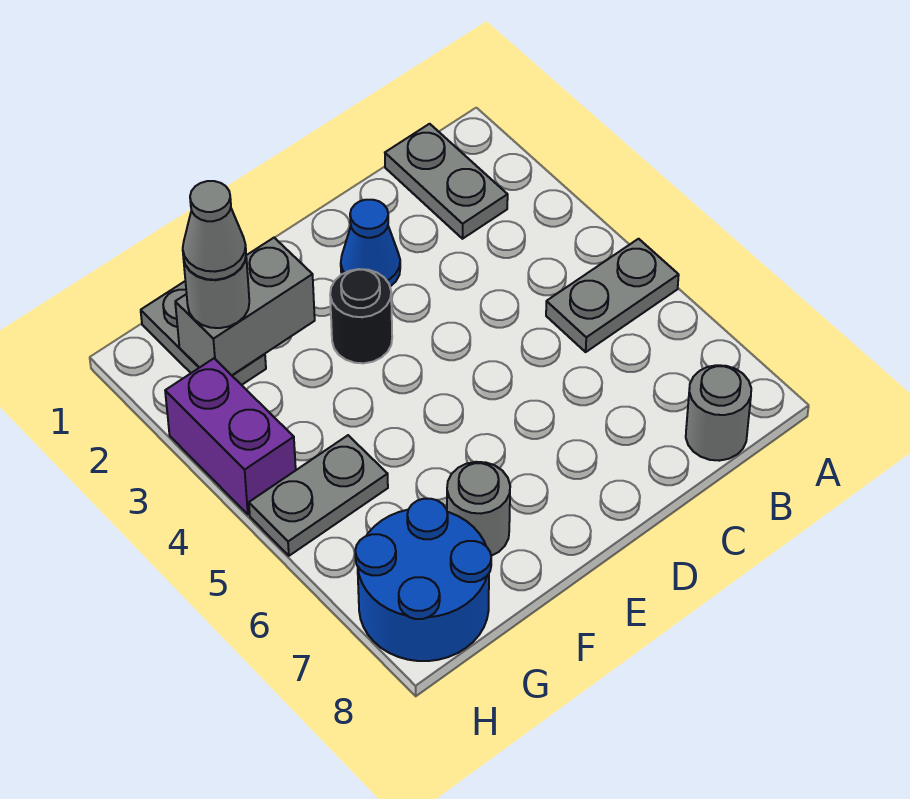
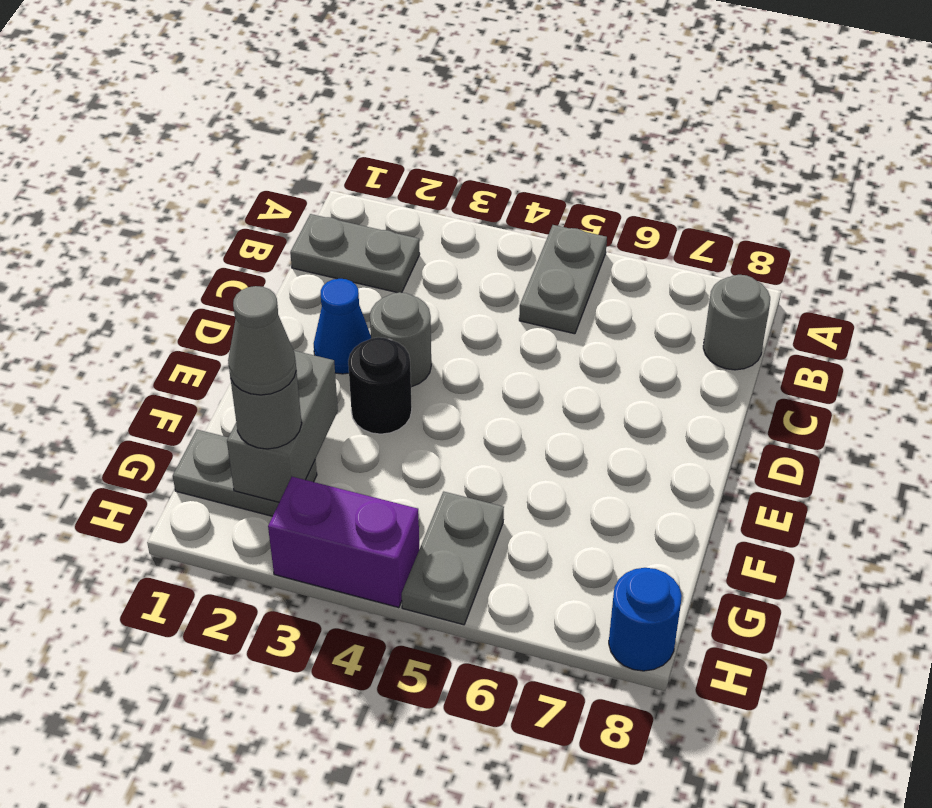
grey round brick F7 level 1 -> grey round brick D3 level 1
blue round brick G7:H8 level 1 -> blue round brick H8 level 1

